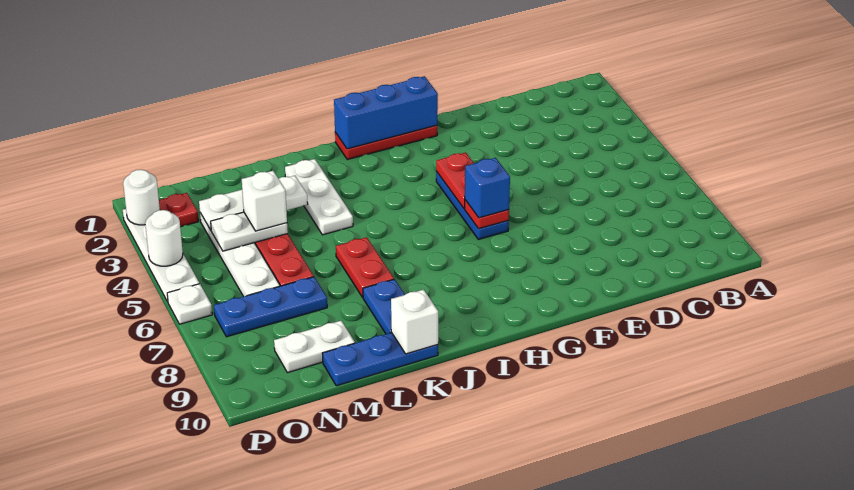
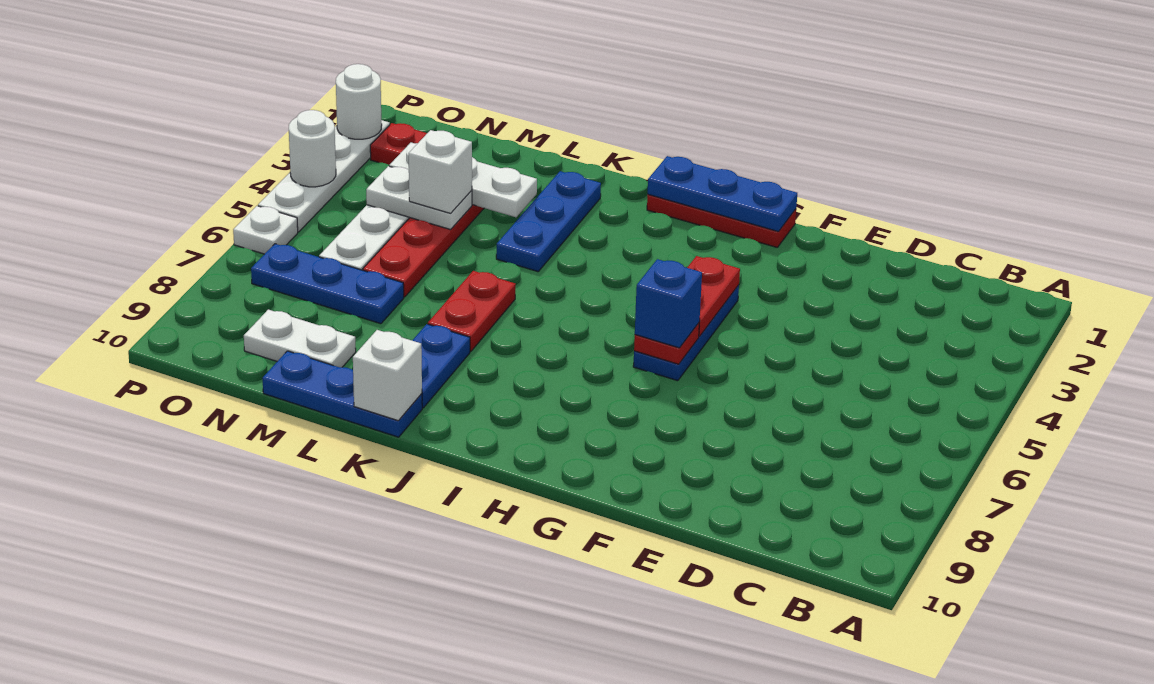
blue brick G1:I1 level 2 -> blue plate G1:I1 level 2
white plate K2:K4 level 1 -> blue plate K2:K4 level 1

